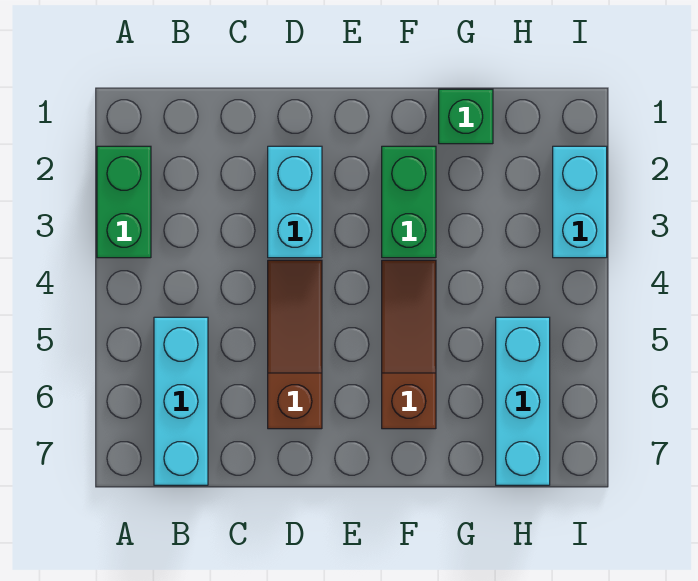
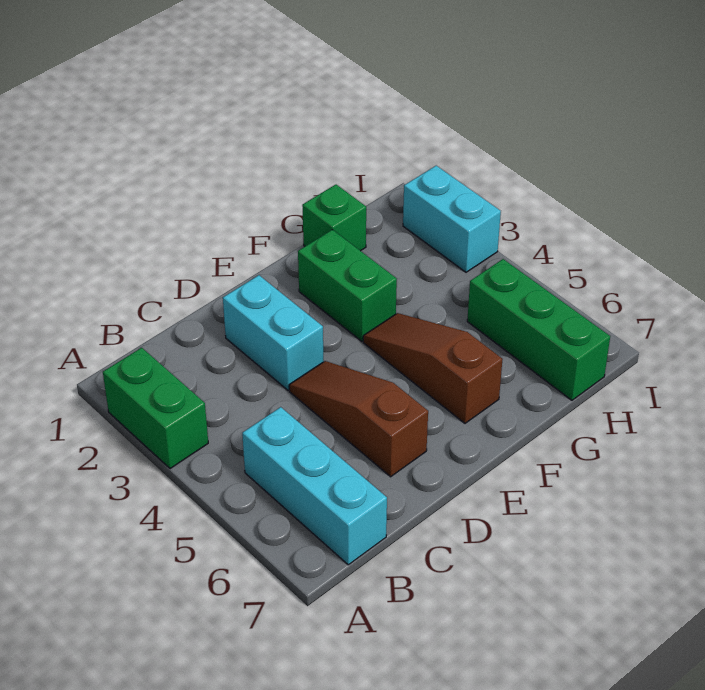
cyan brick H5:H7 level 1 -> green brick H5:H7 level 1

